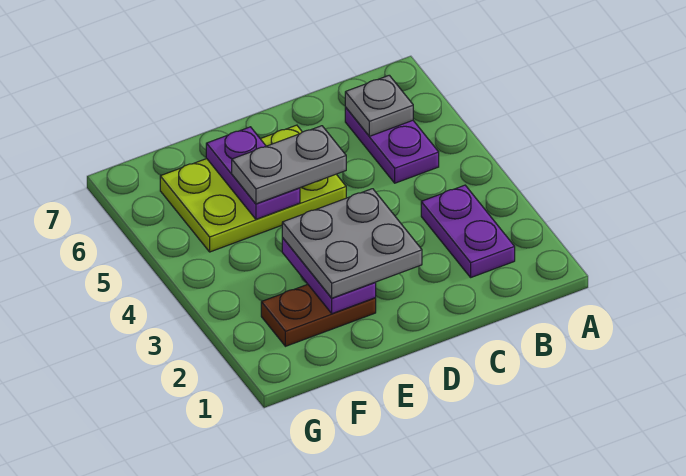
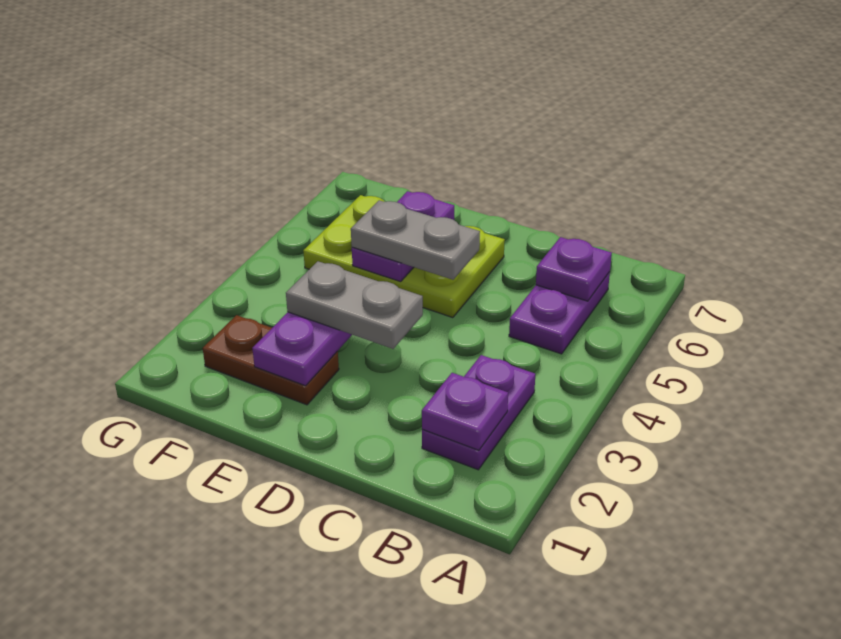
none -> purple plate B2 level 2
grey plate B6 level 2 -> purple plate B6 level 2
grey plate D2:E3 level 3 -> grey plate D3:E3 level 3

